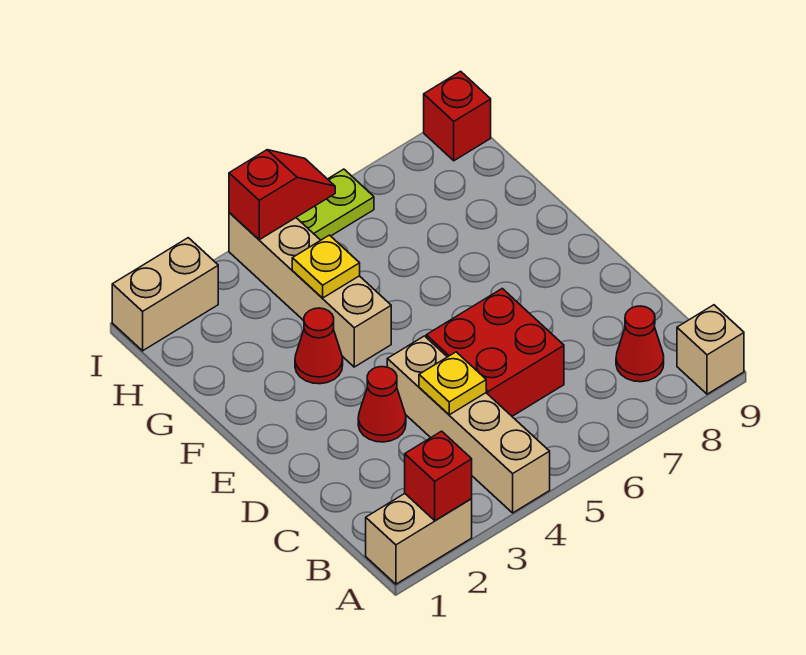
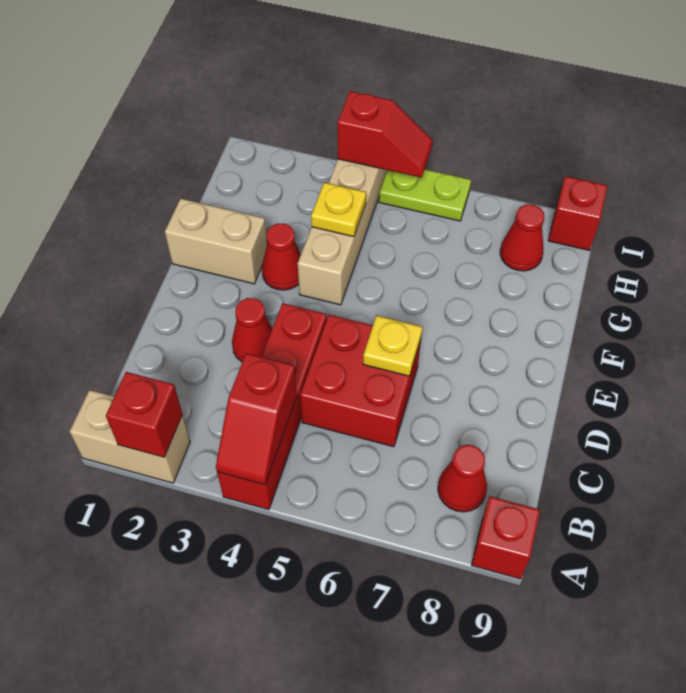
tan brick A4:D4 level 1 -> red brick A4:D4 level 1
none -> red slope A4:B4 level 2 top B
tan brick A9 level 1 -> red brick A9 level 1
yellow plate C4 level 2 -> yellow plate D6 level 2
none -> red cone H8 level 1
tan brick I1:I2 level 1 -> tan brick F1:F2 level 1

